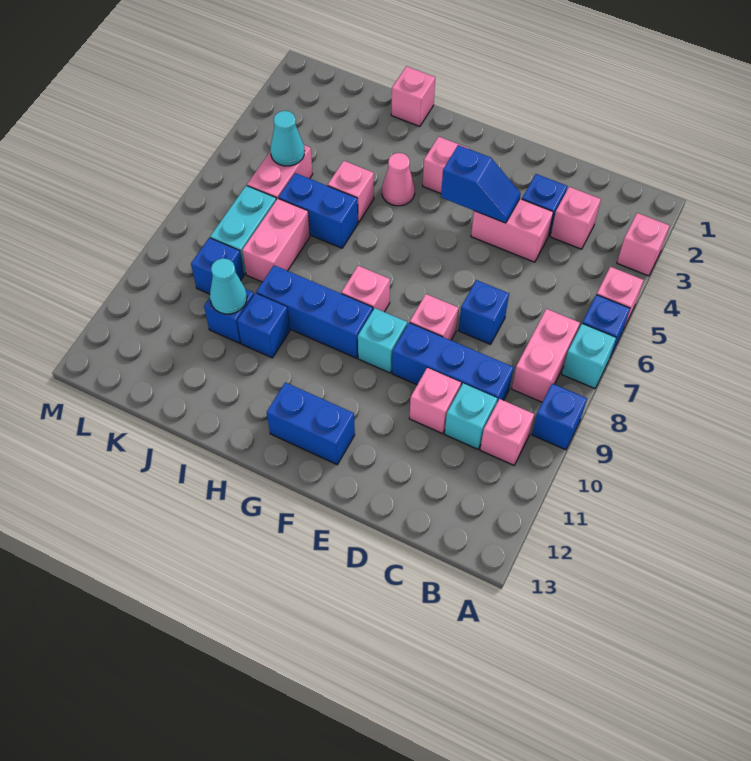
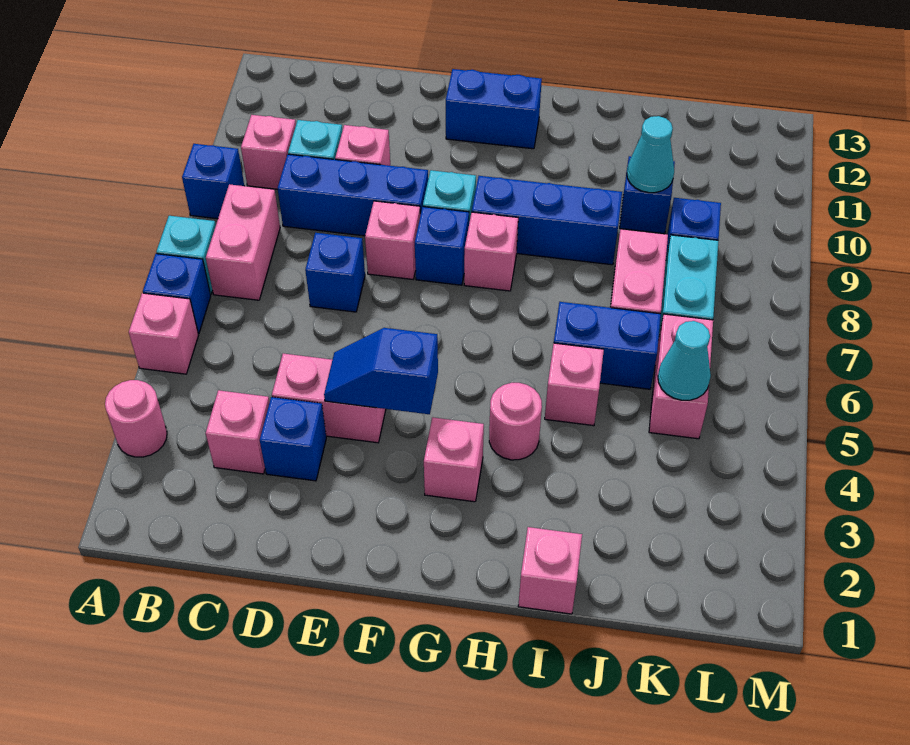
pink brick A3 level 1 -> pink round brick A3 level 1
pink cone H4 level 1 -> pink round brick H4 level 1
blue brick I10 level 1 -> blue brick F8 level 1

